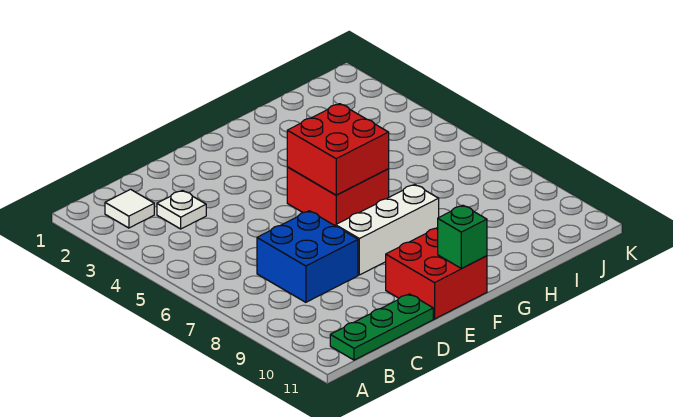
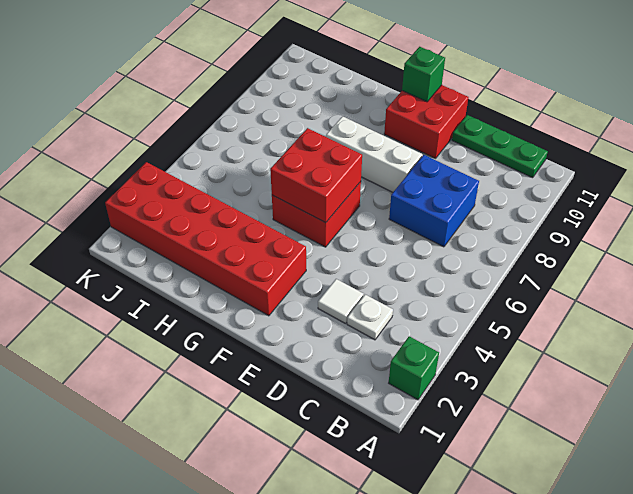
none -> green brick A2 level 1
white tile B2 level 1 -> white tile D3 level 1
none -> red brick F2:K3 level 1

